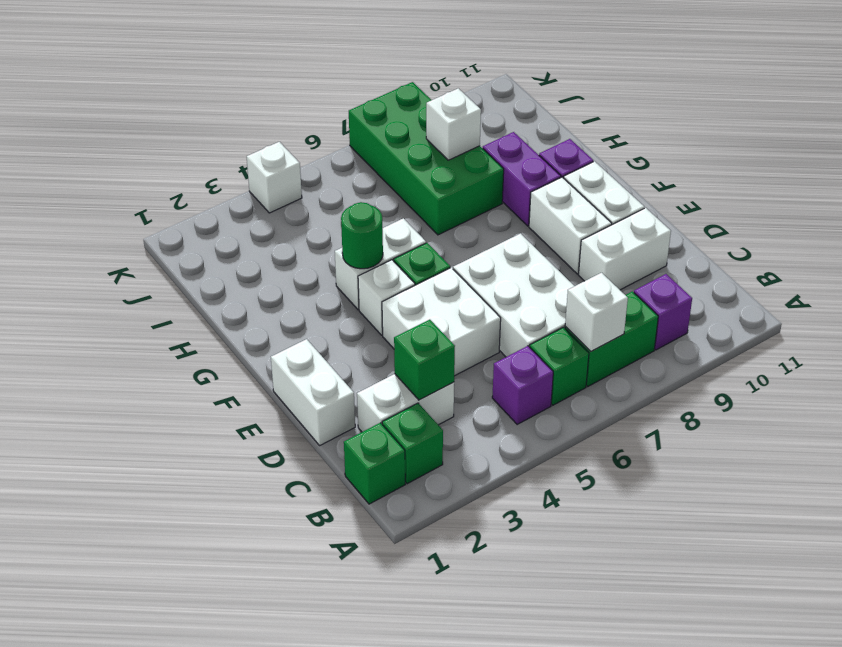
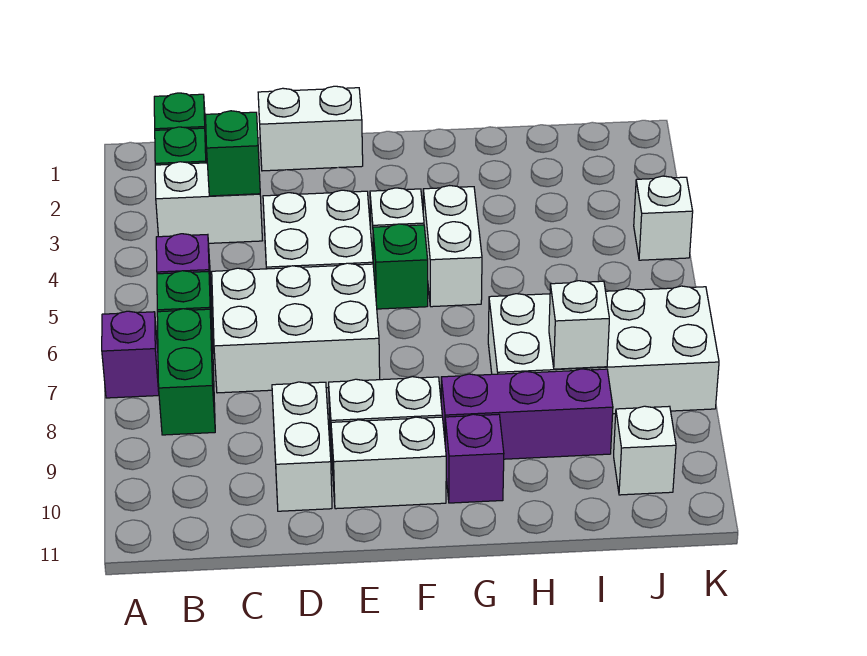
white brick B7 level 2 -> white brick J10 level 1
purple brick B9 level 1 -> purple brick A7 level 1
white brick C2:C3 level 1 -> white brick B3:C3 level 1
green round brick G4 level 2 -> none
purple brick G9:H9 level 1 -> purple brick G9:I9 level 1
green brick H7:K8 level 1 -> white brick H7:K8 level 1

